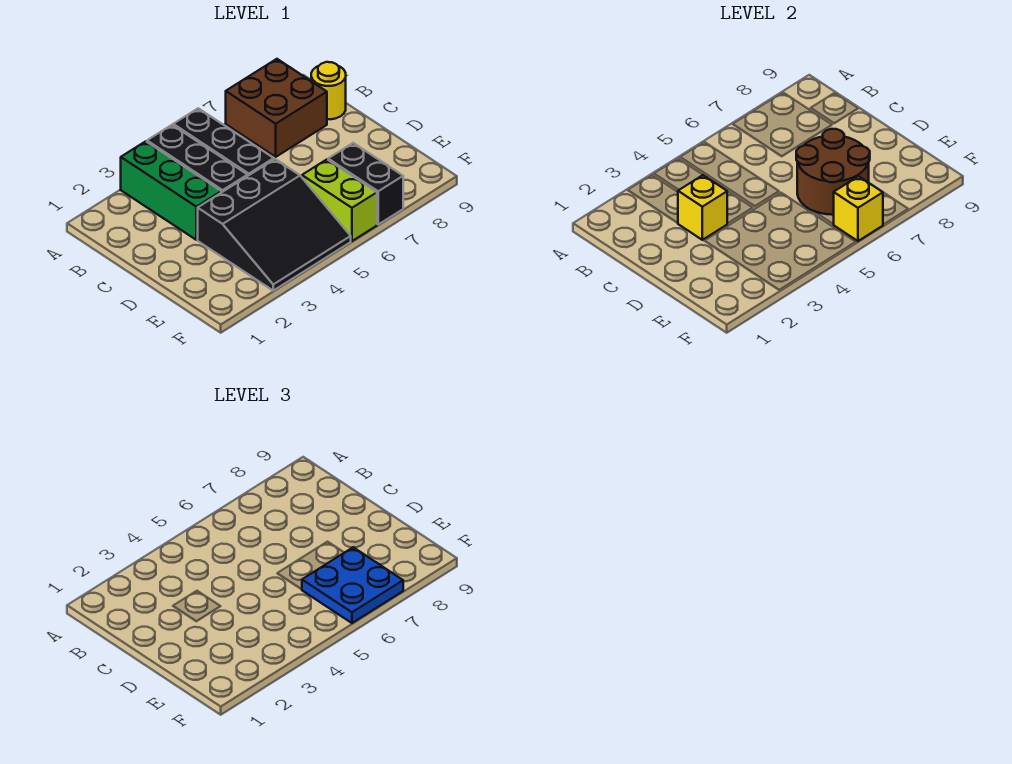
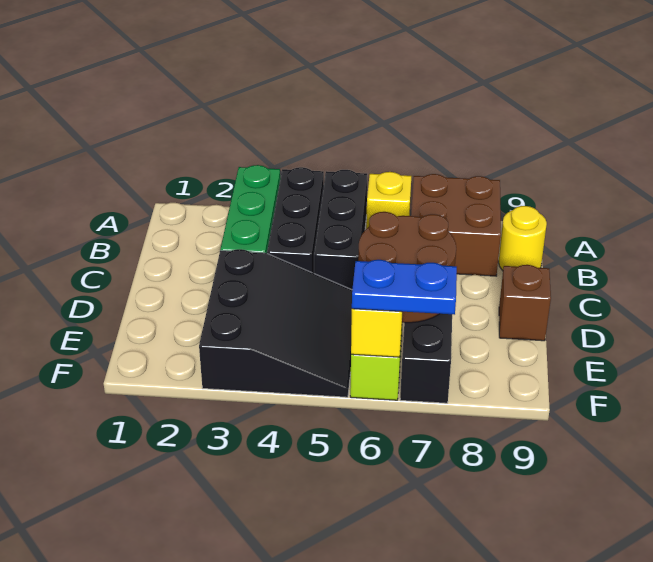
yellow brick C3 level 2 -> yellow brick A6 level 1
black slope D3:F5 level 1 top D -> black slope D3:F5 level 1 top 3
none -> brown brick D9 level 1
blue plate E6:F7 level 3 -> blue plate F6:F7 level 3

